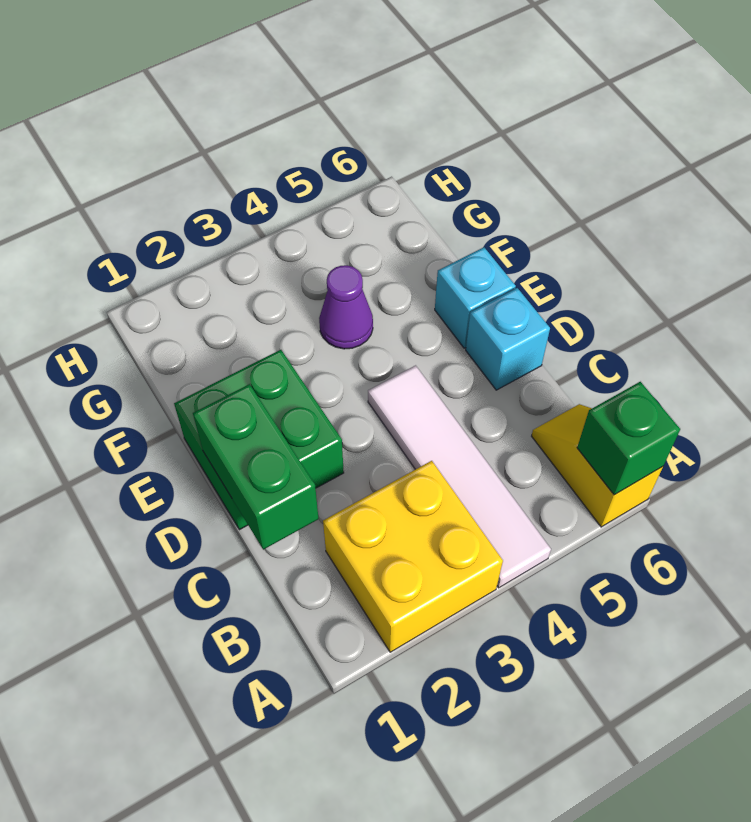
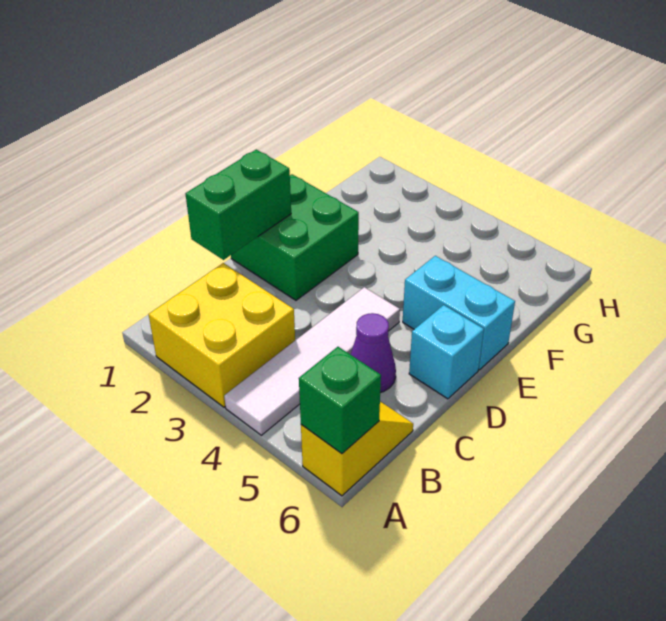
cyan brick E6 level 1 -> cyan brick E5:E6 level 1
purple cone F4 level 1 -> purple cone C5 level 1

